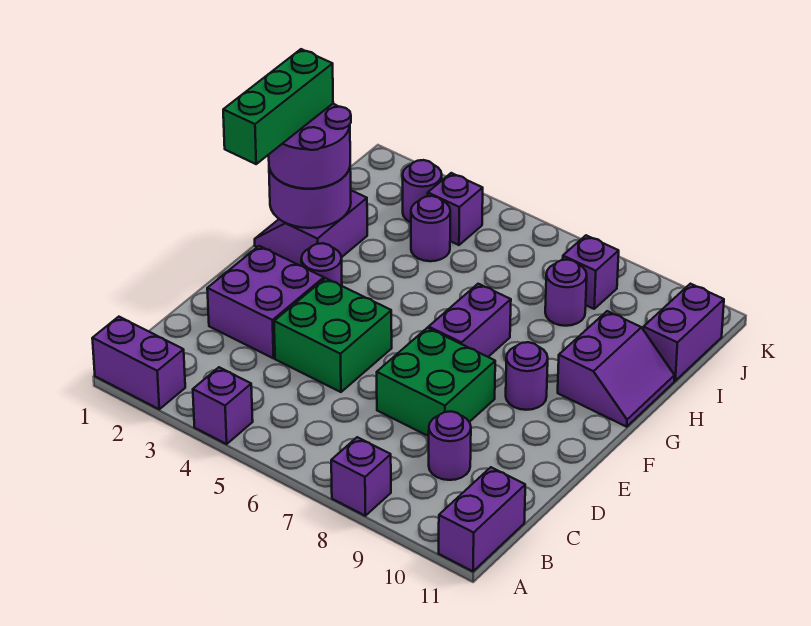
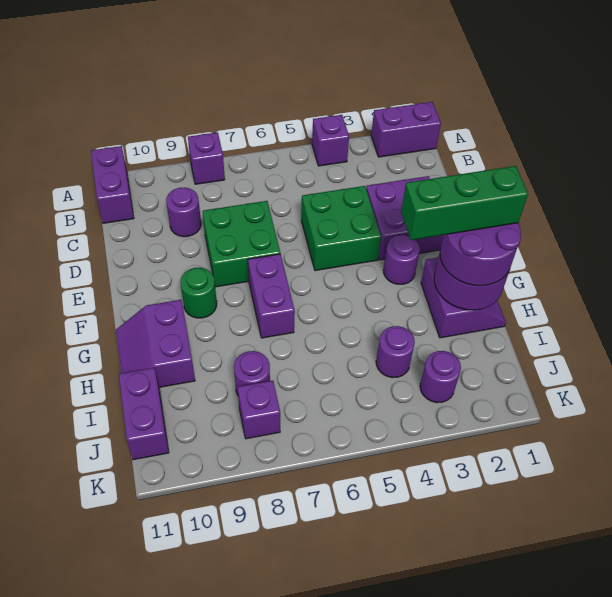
green brick F1:H1 level 4 -> green brick G1:G3 level 4
purple round brick F9 level 1 -> green round brick F9 level 1
purple brick J4 level 1 -> none

